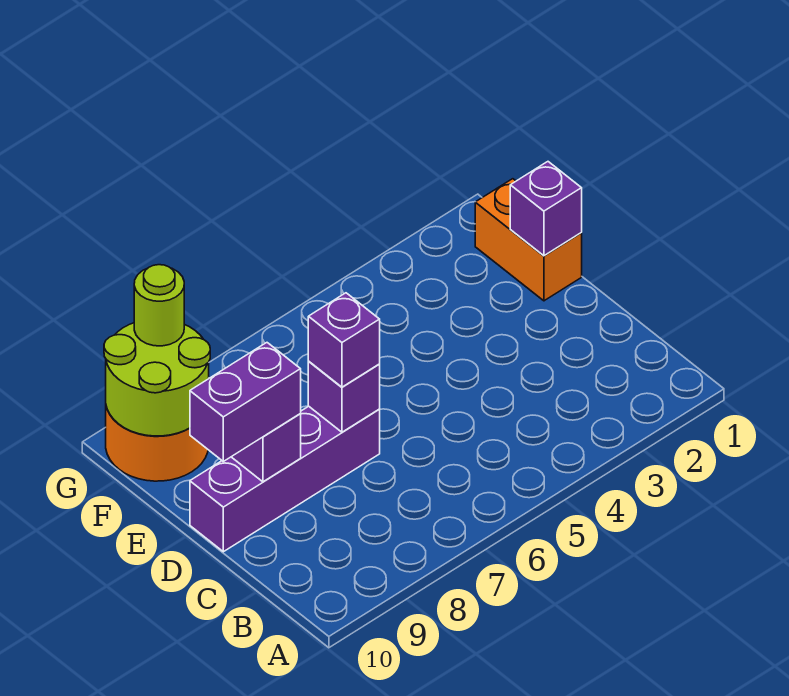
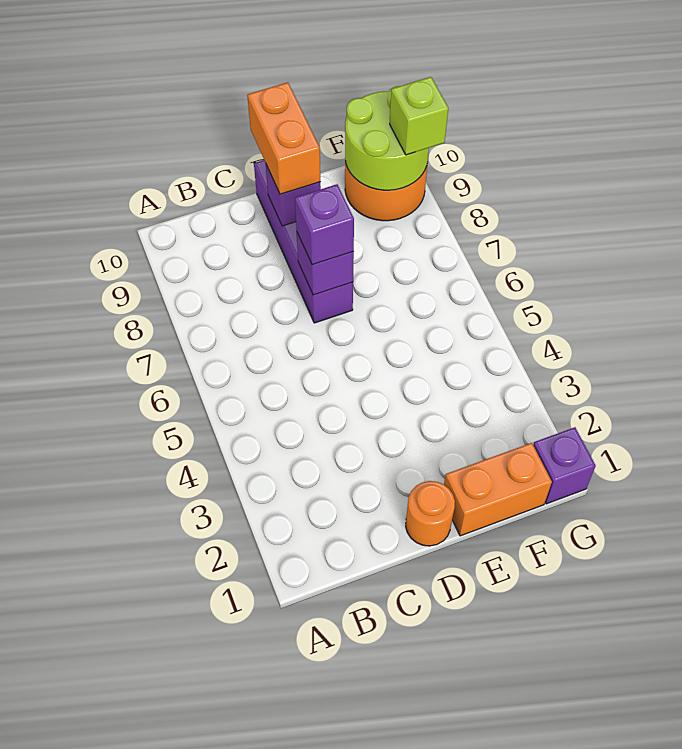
none -> orange round brick D1 level 1
purple brick D9:D10 level 3 -> orange brick D9:D10 level 3
purple brick E1 level 2 -> purple brick G1 level 1
lime round brick G9 level 3 -> lime brick G9 level 3

